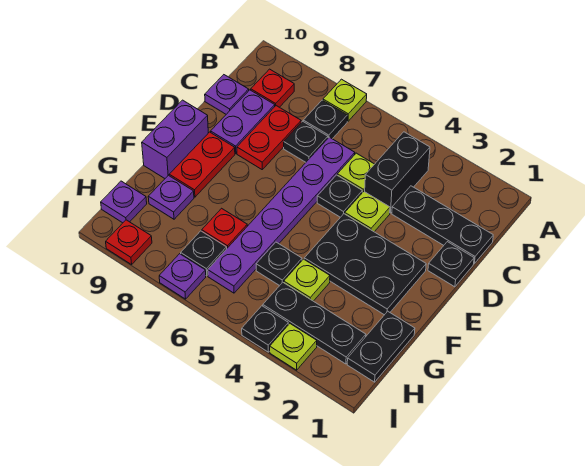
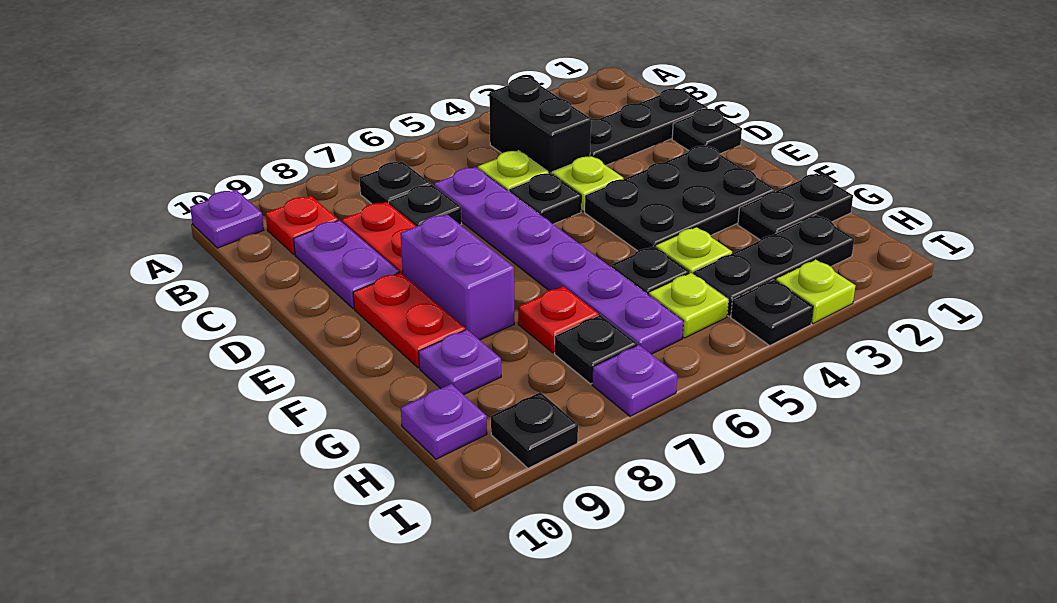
lime plate A7 level 1 -> lime plate H5 level 1
purple plate C10 level 1 -> purple plate A10 level 1
purple brick E10:F10 level 1 -> purple brick E8:F8 level 1
black plate G1:H1 level 1 -> black plate G1:G2 level 1
red plate I9 level 1 -> black plate I9 level 1

